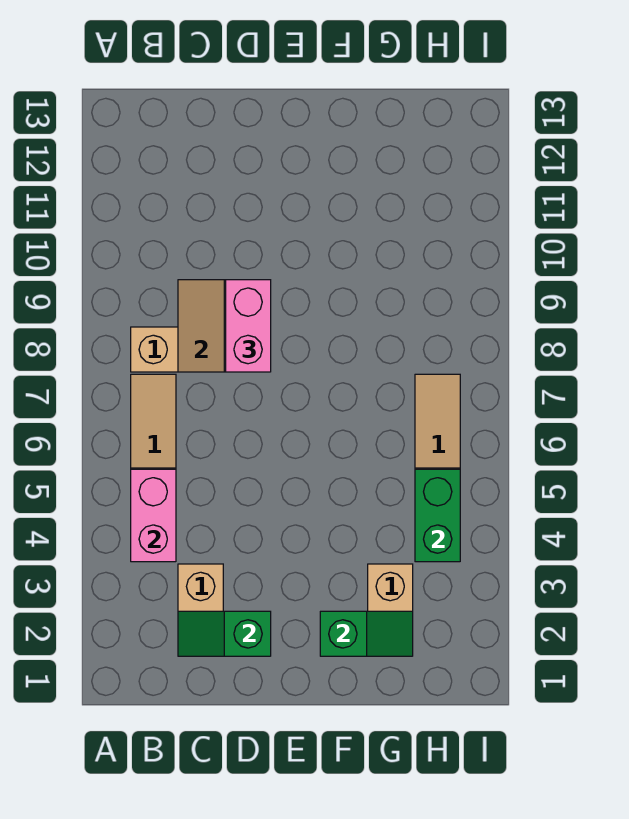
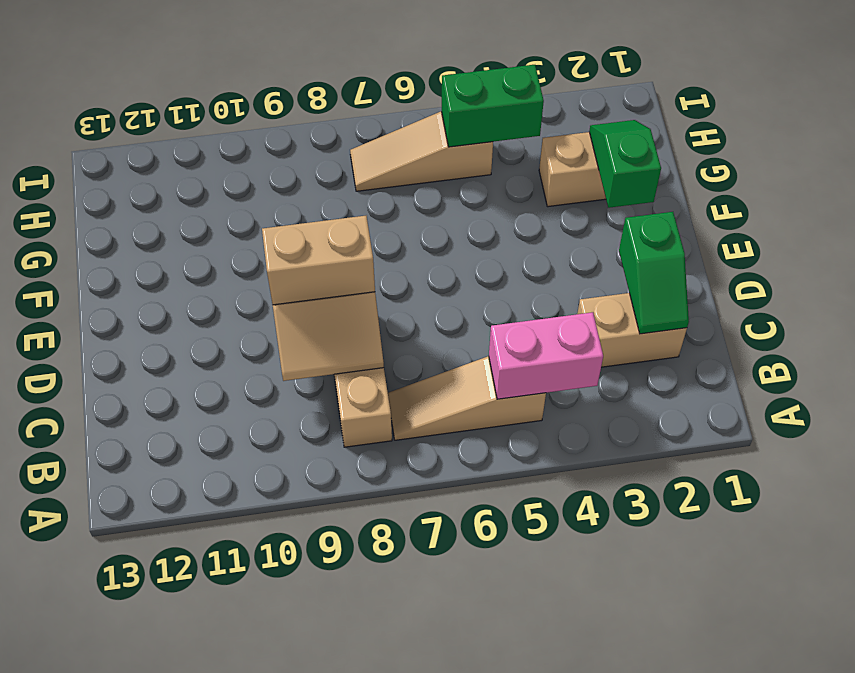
pink brick D8:D9 level 3 -> tan brick D8:D9 level 3

